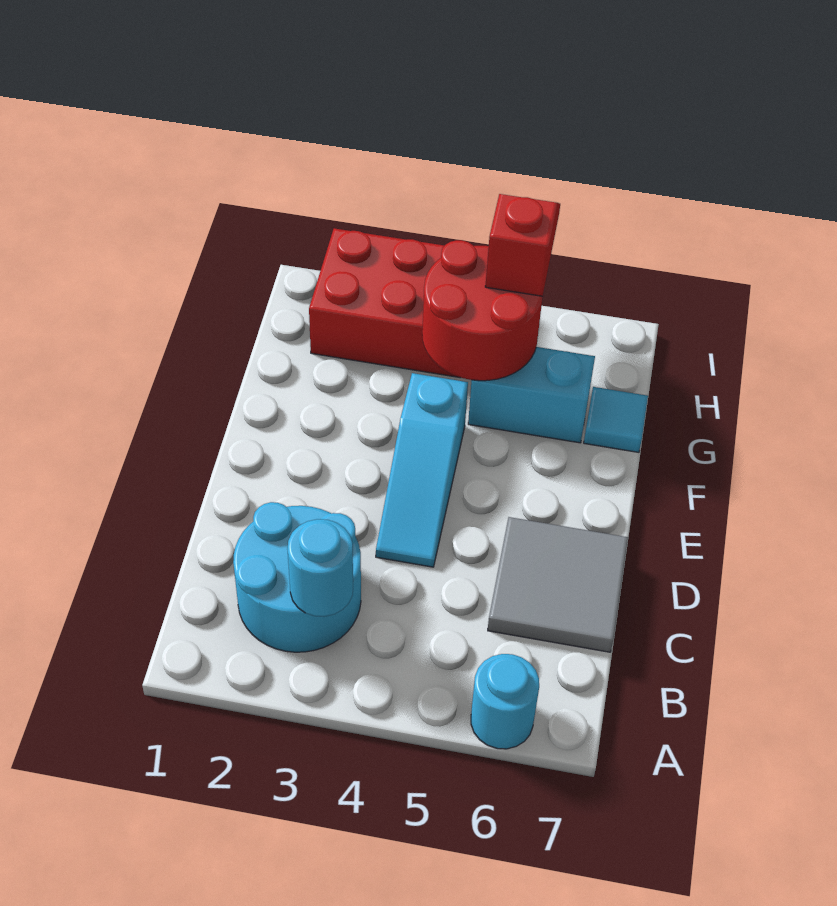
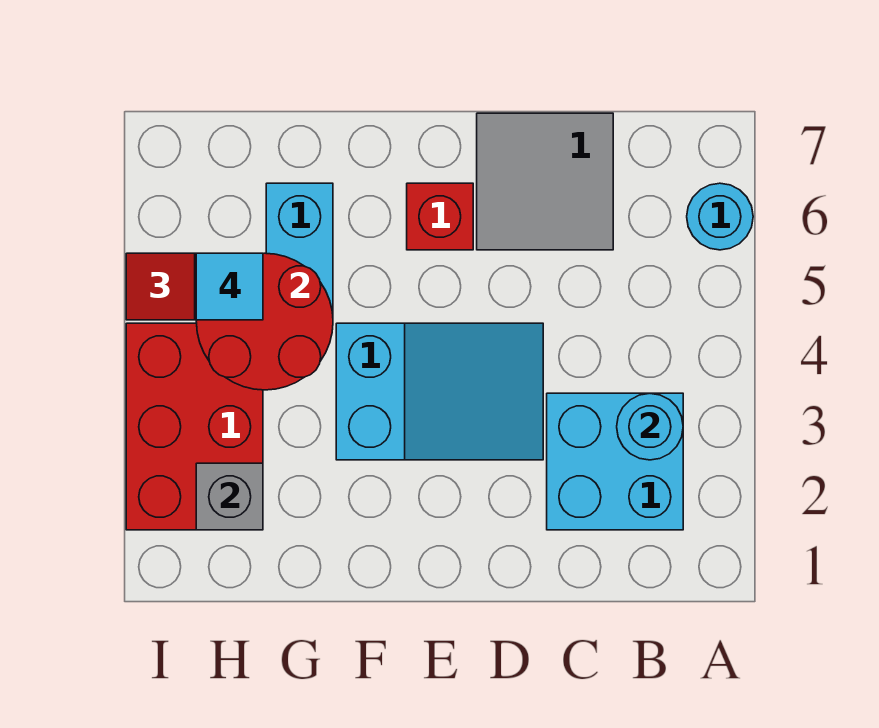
cyan round brick B2:C3 level 1 -> cyan brick B2:C3 level 1
cyan slope D4:F4 level 1 top F -> cyan slope D3:F4 level 1 top F
none -> red brick E6 level 1
cyan tile G7 level 1 -> cyan tile H5 level 4
none -> grey brick H2 level 2

